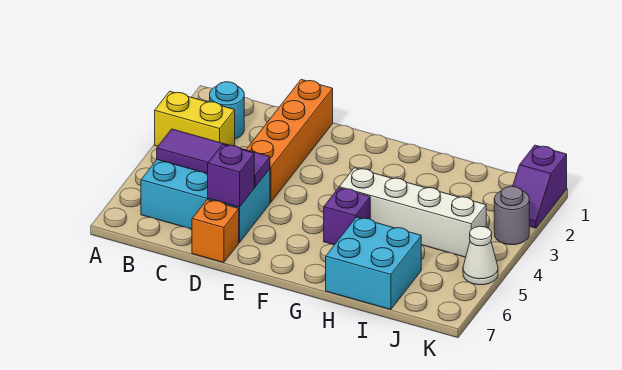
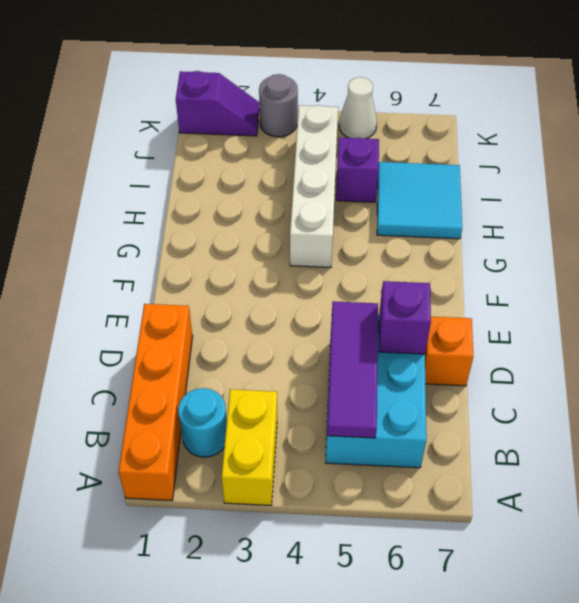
orange brick D1:D4 level 1 -> orange brick A1:D1 level 1
purple brick G5 level 1 -> purple brick I5 level 1
cyan brick H6:I7 level 1 -> cyan tile H6:I7 level 1

